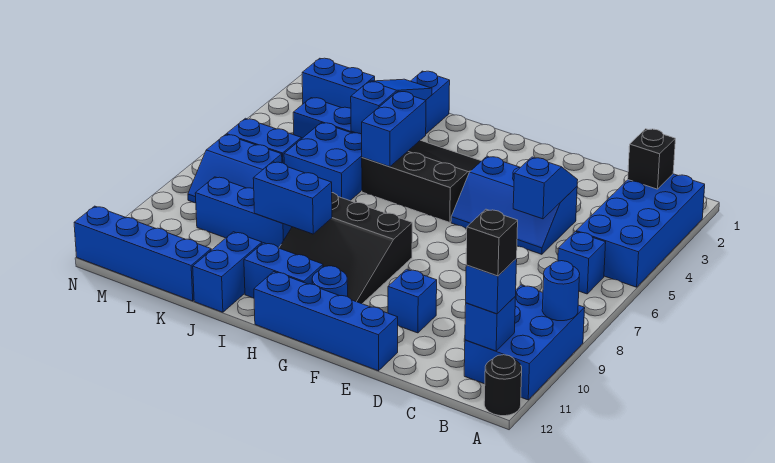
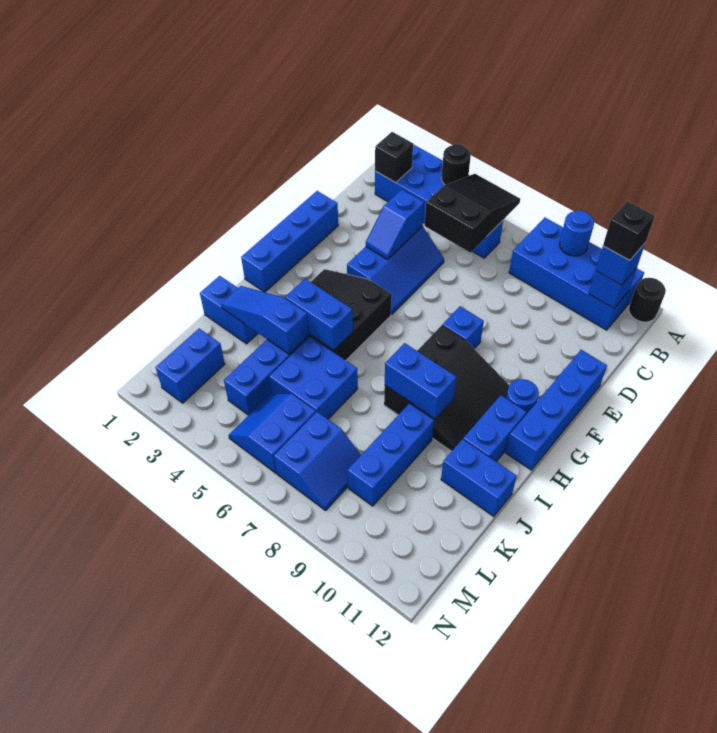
none -> black round brick A4 level 2
none -> black slope A5:C6 level 2 top C
blue brick A9:B11 level 1 -> blue brick A8:B11 level 1
blue slope D4:D5 level 2 top 5 -> blue slope D4:E4 level 2 top D
blue brick E10 level 1 -> blue brick F8 level 1
blue brick I9:J9 level 2 -> blue brick I8:I9 level 2
blue brick K12:N12 level 1 -> blue brick E1:H1 level 1

